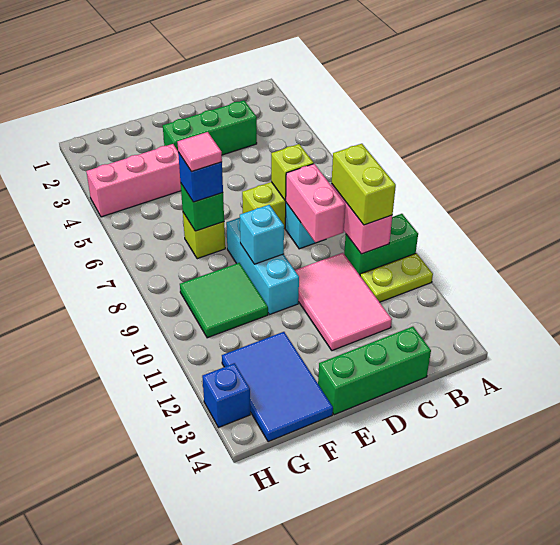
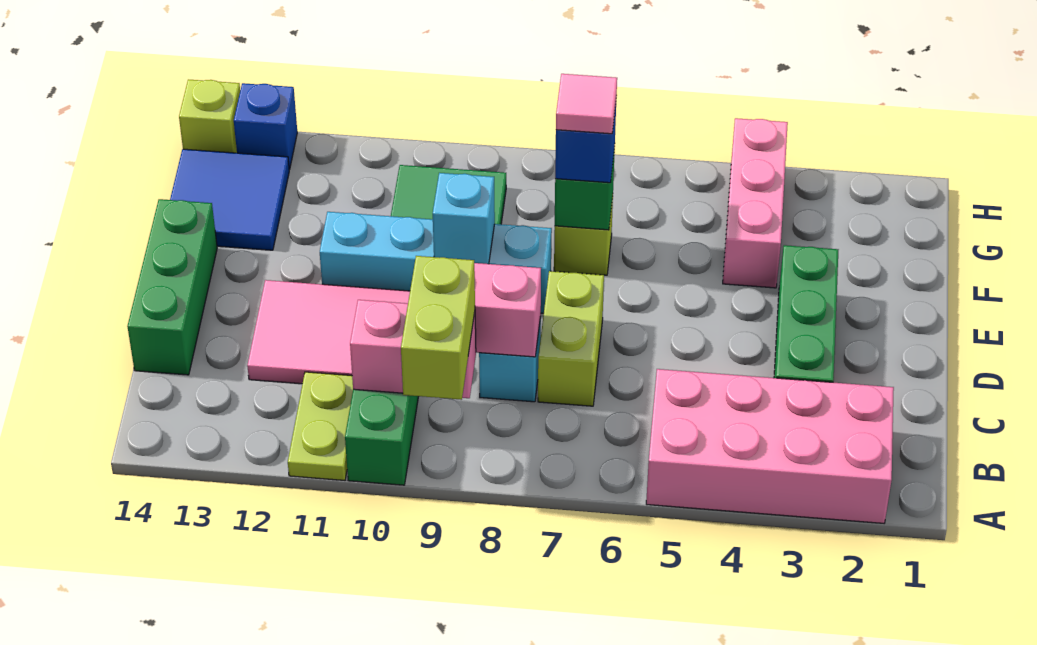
none -> pink brick A2:B5 level 1
lime brick B9:B10 level 3 -> lime brick A9:B9 level 3
lime brick C7 level 2 -> lime brick H14 level 1
cyan brick E8:E10 level 1 -> cyan brick E8:E11 level 1
blue tile F12:G14 level 1 -> blue tile F13:G14 level 1

